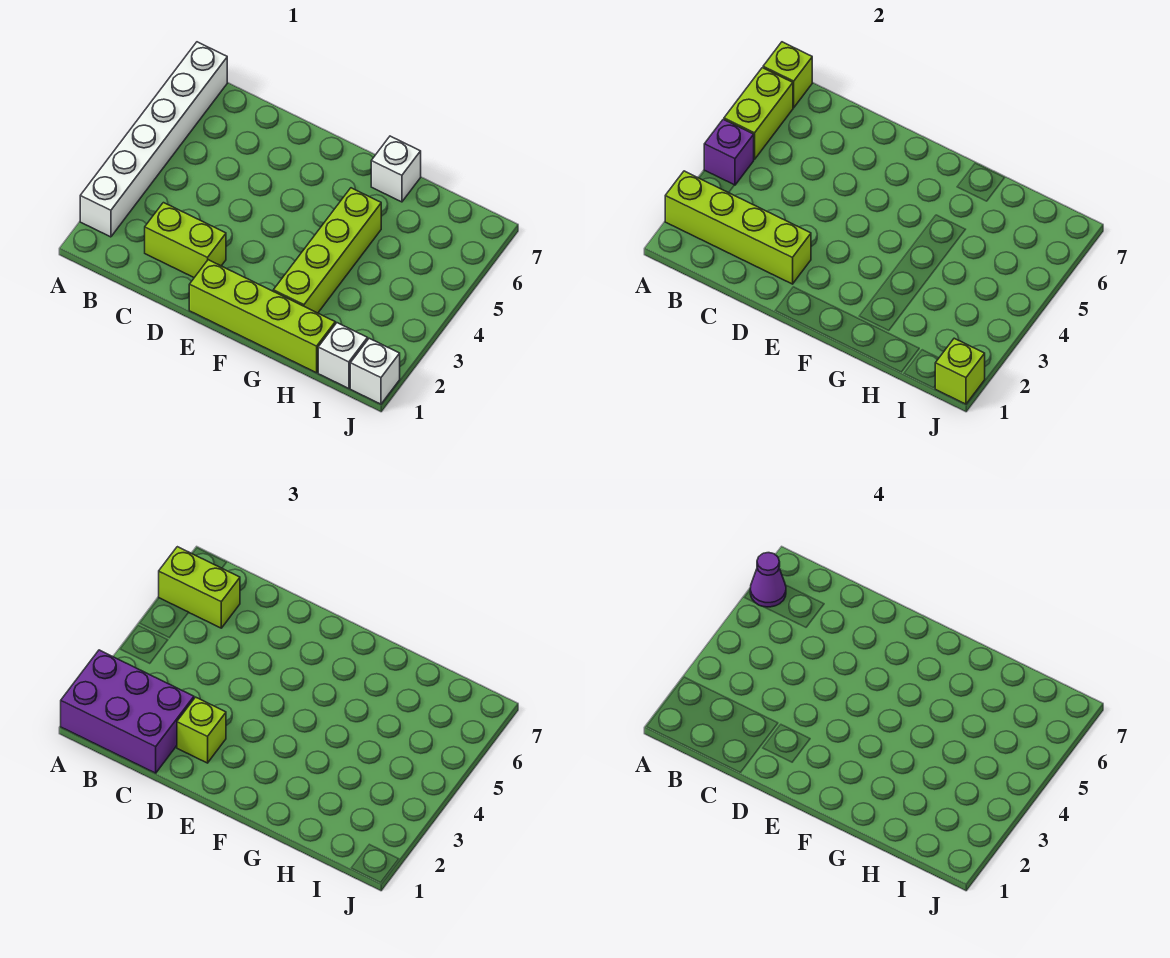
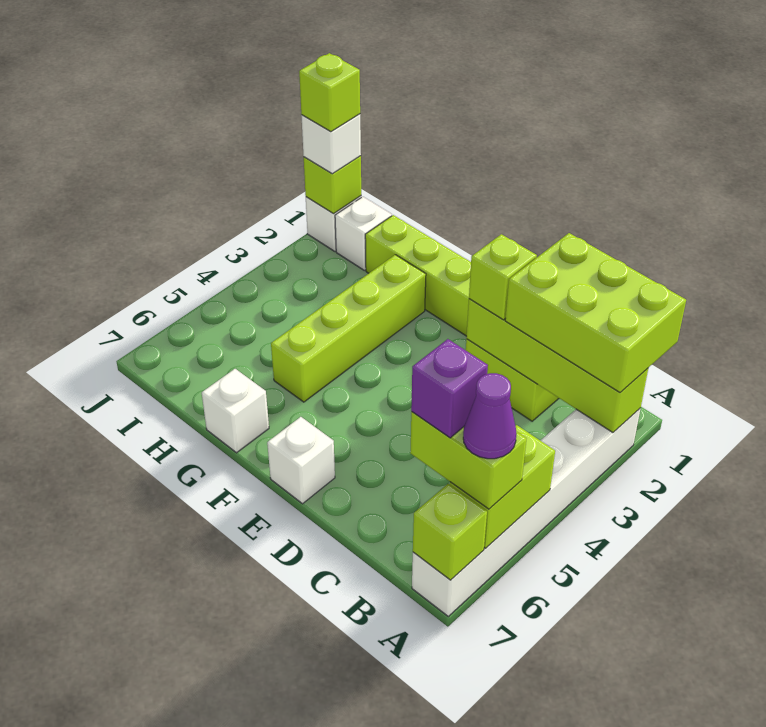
purple brick A1:C2 level 3 -> lime brick A1:C2 level 3
purple brick A4 level 2 -> purple brick B6 level 4
none -> white brick E7 level 1
none -> white brick J1 level 3
none -> lime brick J1 level 4

